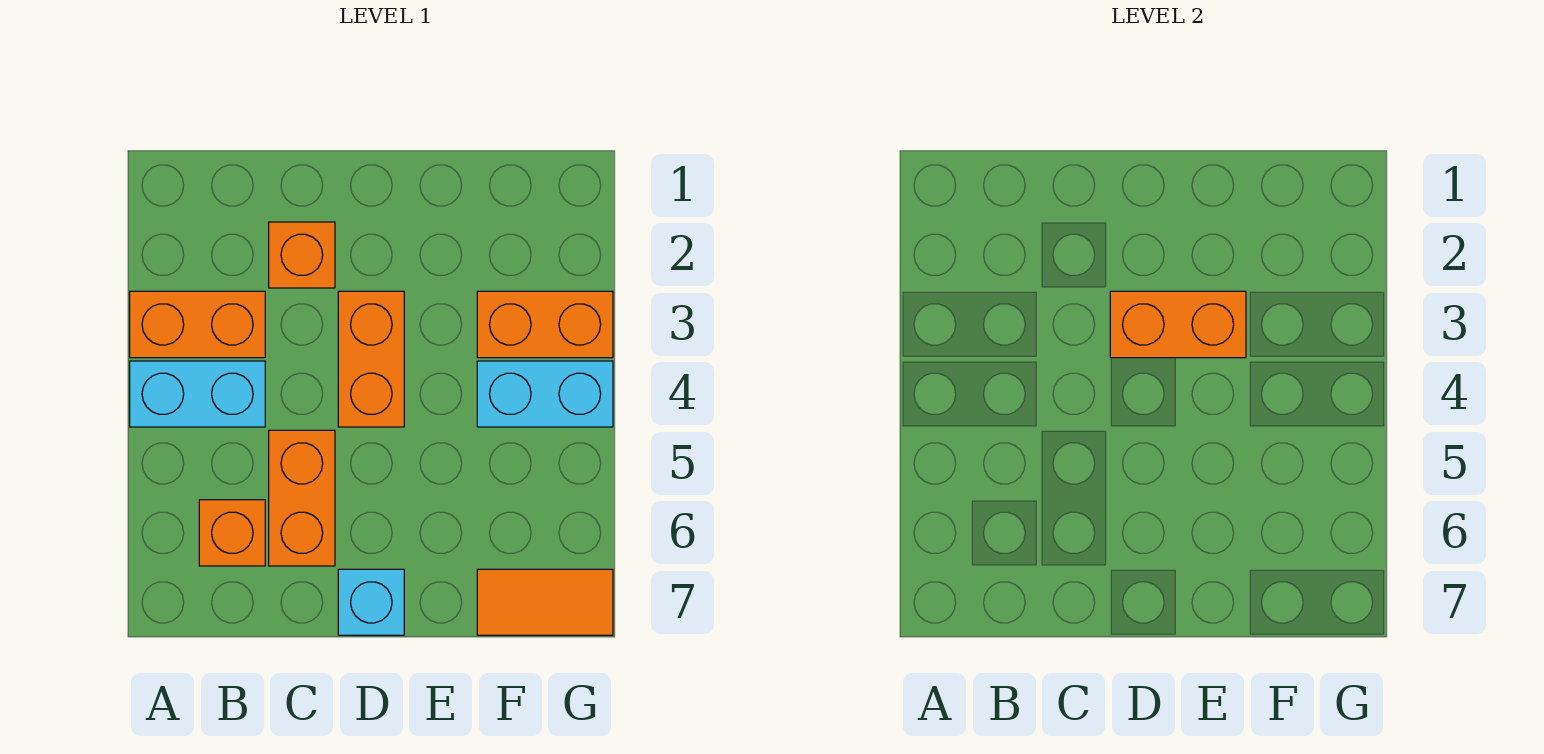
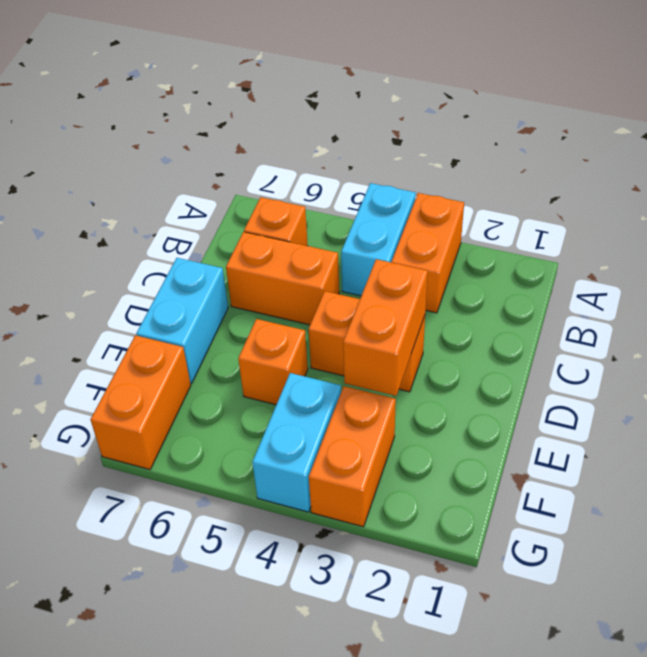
orange brick C2 level 1 -> orange brick E5 level 1
cyan brick D7 level 1 -> cyan brick D7:E7 level 1
orange tile F7:G7 level 1 -> orange brick F7:G7 level 1

